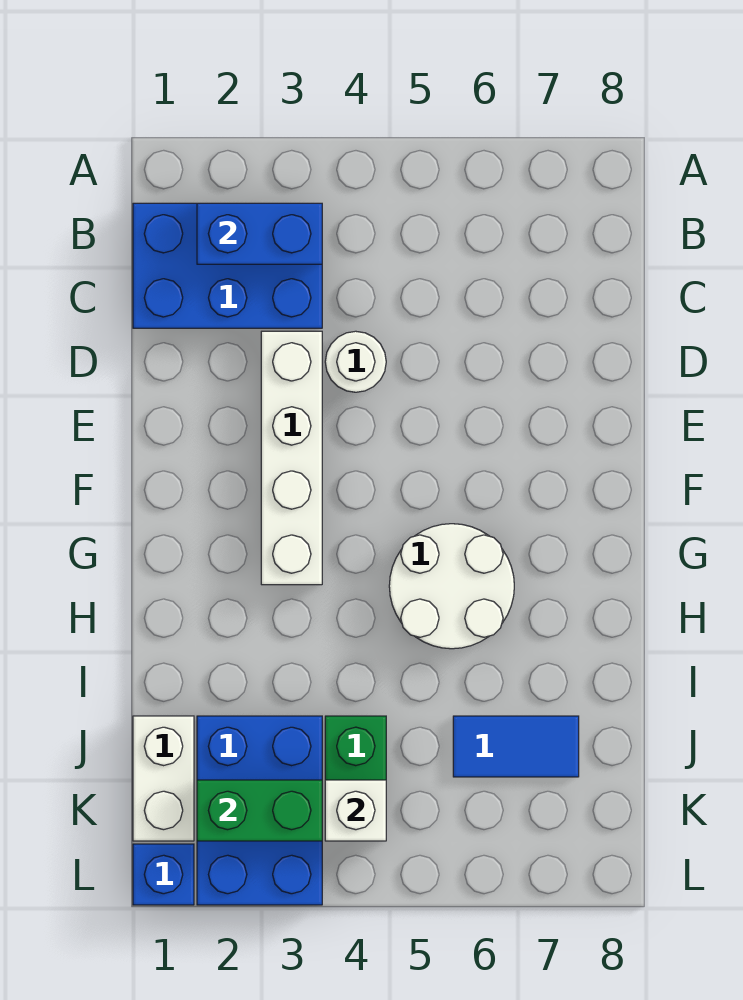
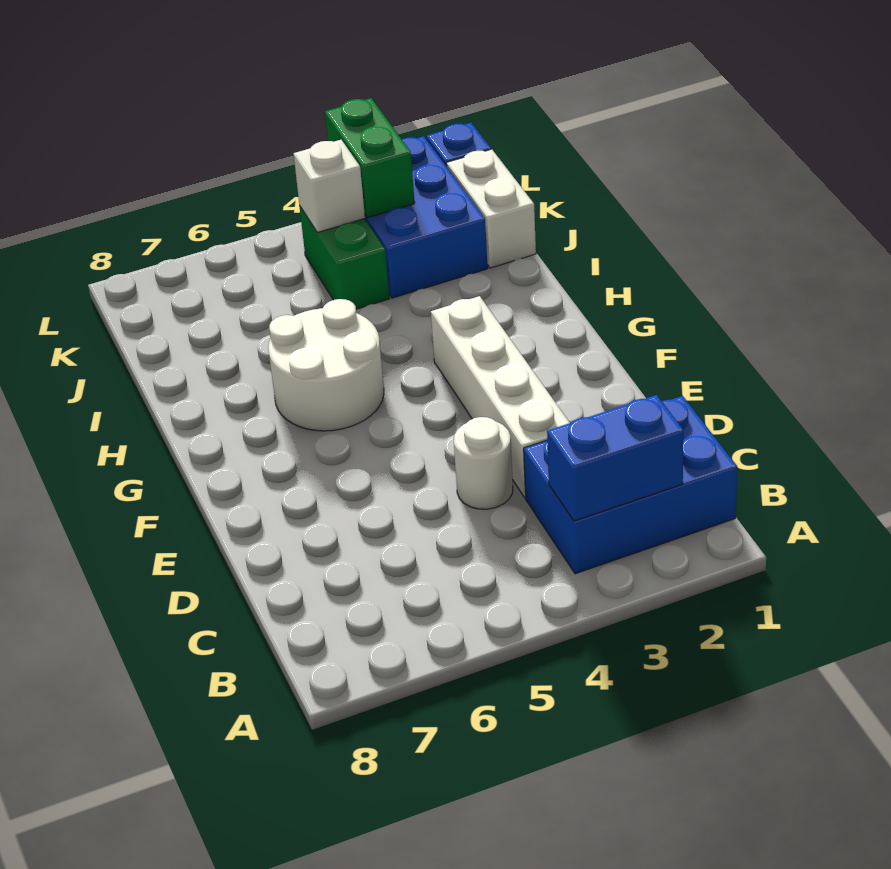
blue tile J6:J7 level 1 -> none
green brick K2:K3 level 2 -> green brick K3:L3 level 2

